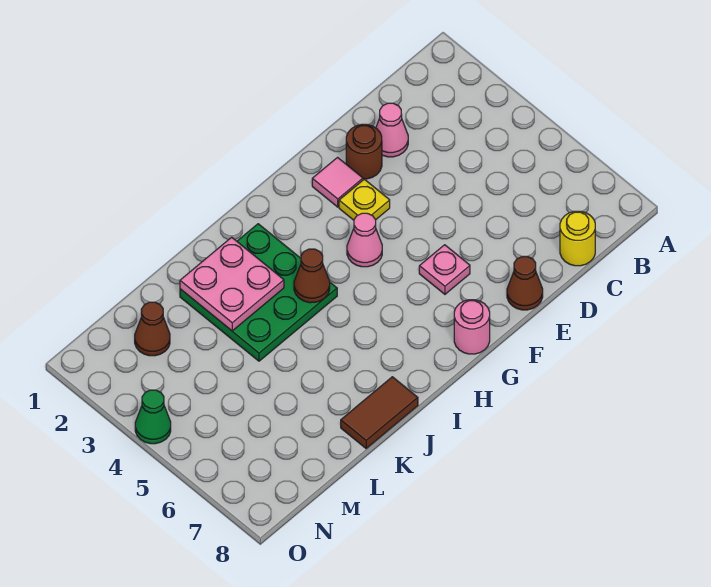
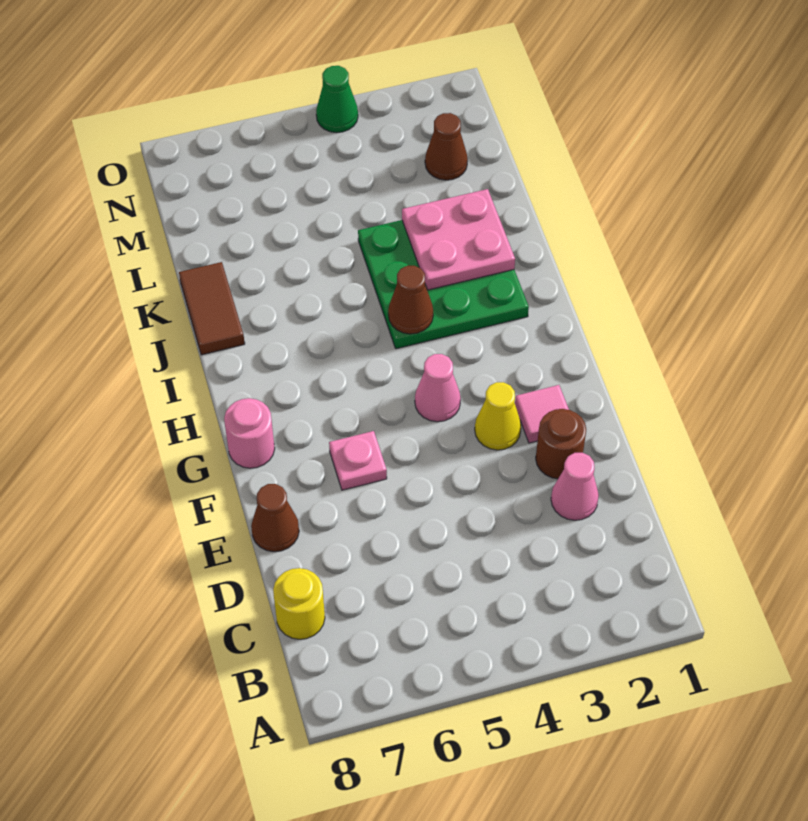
yellow plate F3 level 1 -> yellow cone F3 level 1

